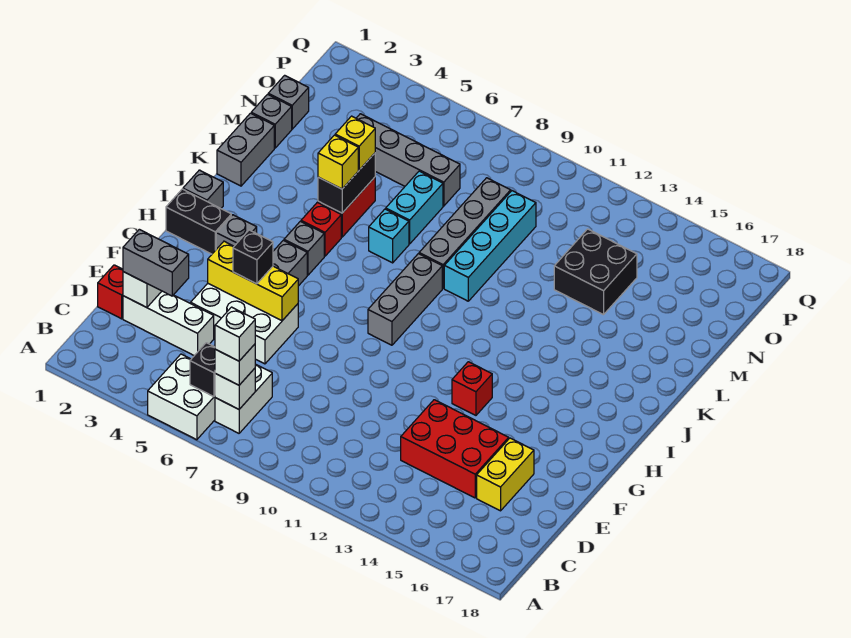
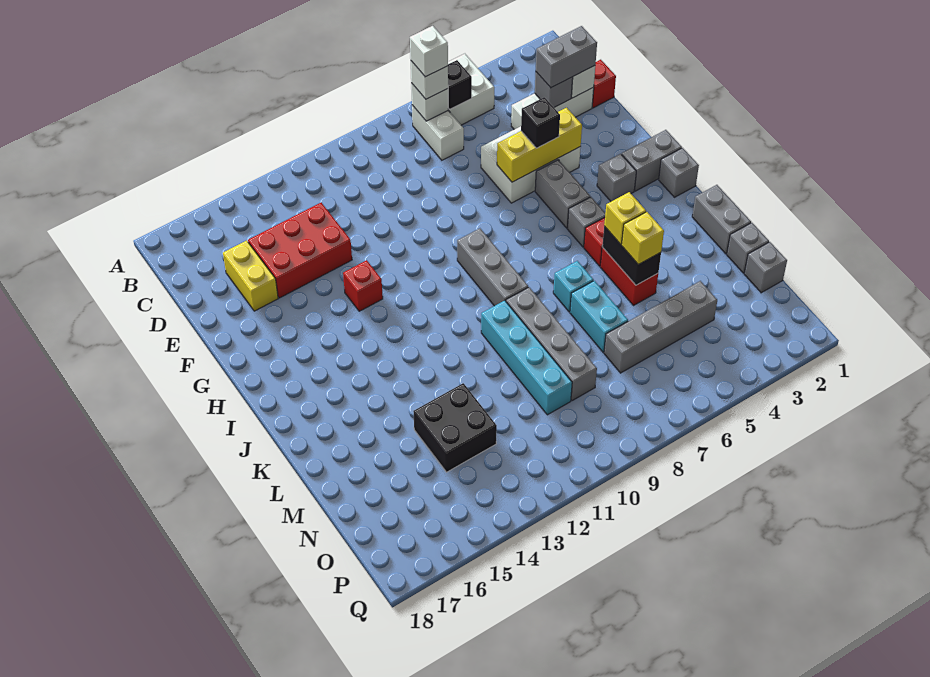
none -> grey brick D3 level 2
black brick H1:H2 level 1 -> grey brick H1:H2 level 1

